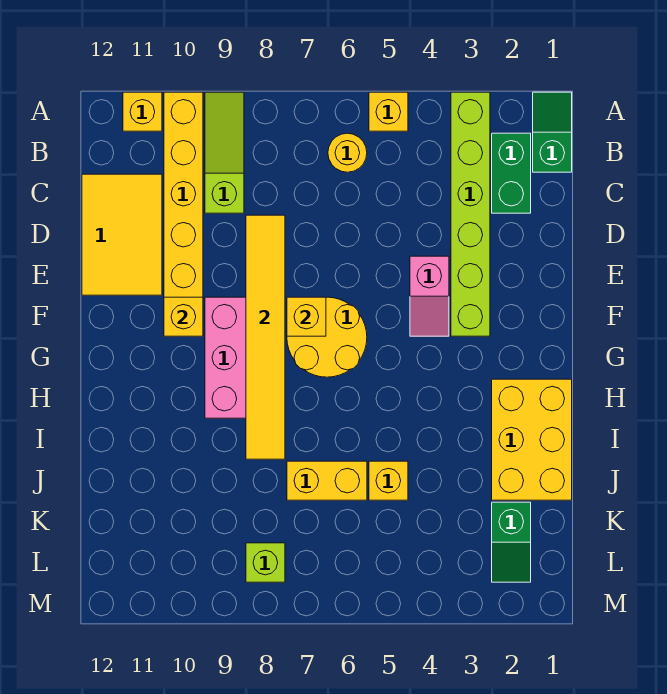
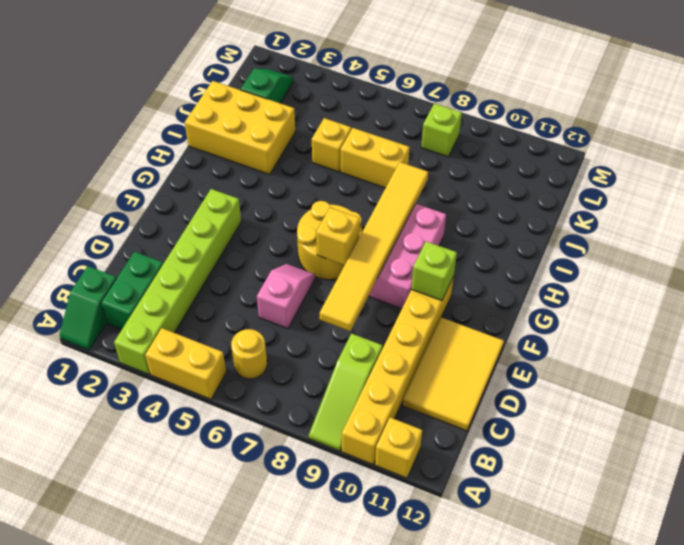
yellow brick A5 level 1 -> yellow brick A4:A5 level 1
pink slope E4:F4 level 1 top E -> pink slope D6:E6 level 1 top D
yellow brick F10 level 2 -> lime brick F10 level 2
yellow brick H1:J2 level 1 -> yellow brick I1:J3 level 1

